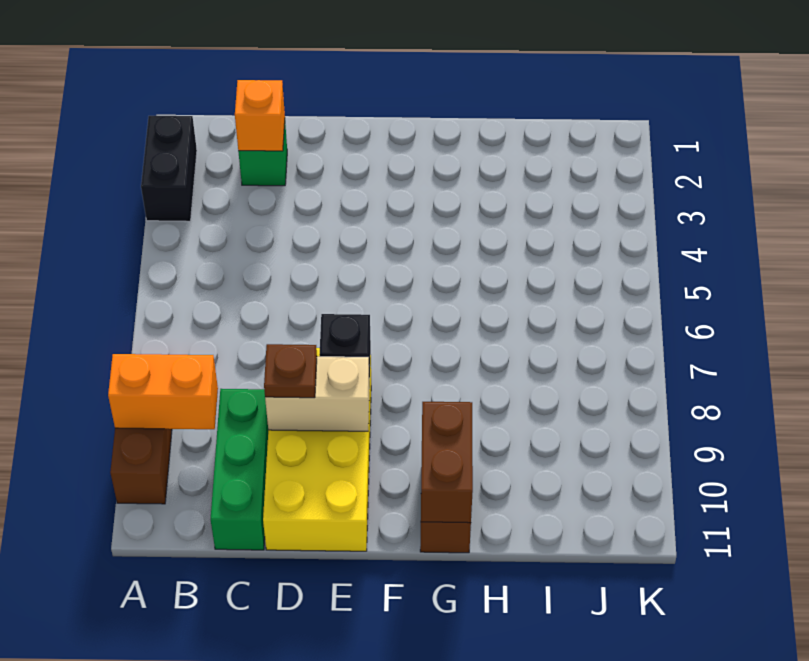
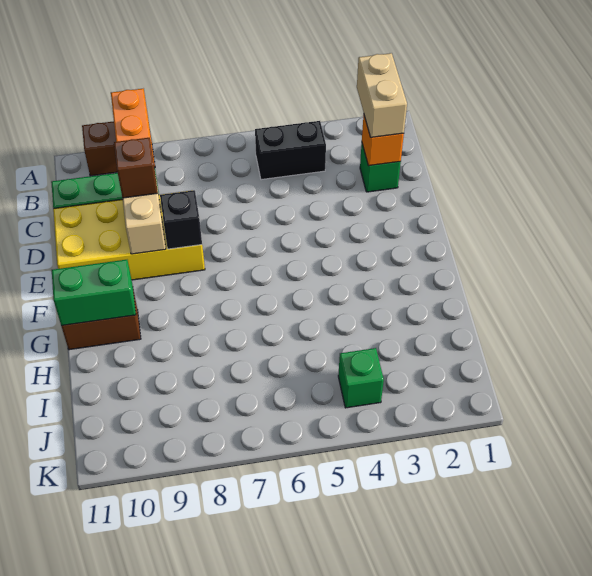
black brick A2:A3 level 1 -> black brick B4:B5 level 1
none -> tan brick B2:C2 level 3
brown plate D9 level 3 -> brown brick D9 level 3
brown brick G10:G11 level 2 -> green brick G10:G11 level 2
none -> green brick J4 level 1

